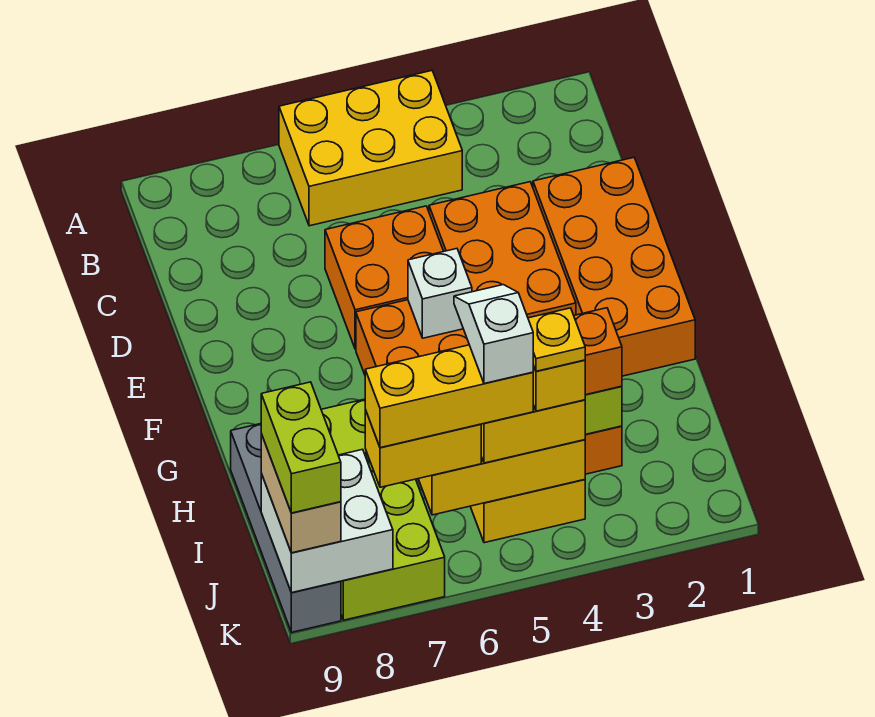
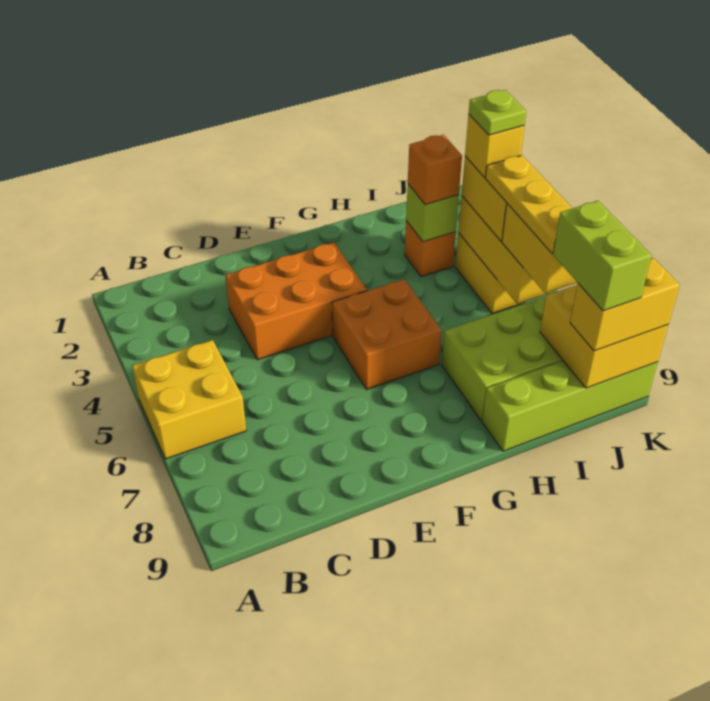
yellow brick A4:B6 level 1 -> yellow brick A5:B6 level 1
orange brick D1:G2 level 1 -> none
orange brick D5:E6 level 1 -> none
white brick F5 level 2 -> none
grey brick H9:K9 level 1 -> lime brick H9:K9 level 1
white slope I5:J5 level 5 top J -> none
yellow plate J4 level 5 -> lime plate J4 level 5
yellow brick J5:J7 level 4 -> yellow plate J5:J7 level 4
white brick J8:K9 level 2 -> yellow brick J8:K9 level 2
tan brick J9:K9 level 3 -> yellow brick J9:K9 level 3
lime brick J9:K9 level 4 -> lime brick J8:J9 level 4

